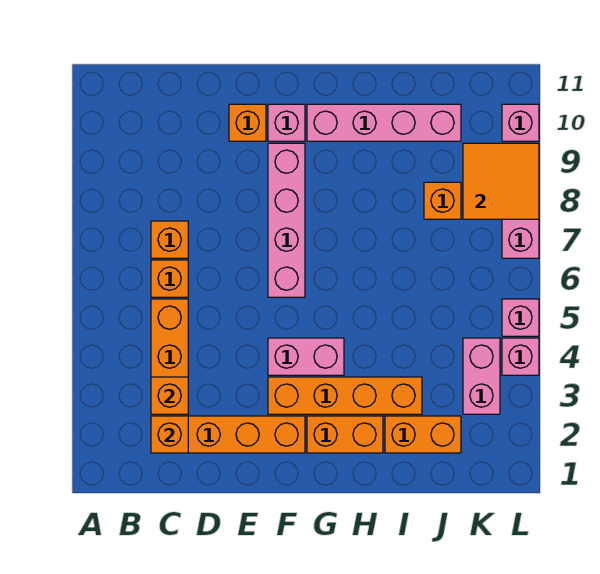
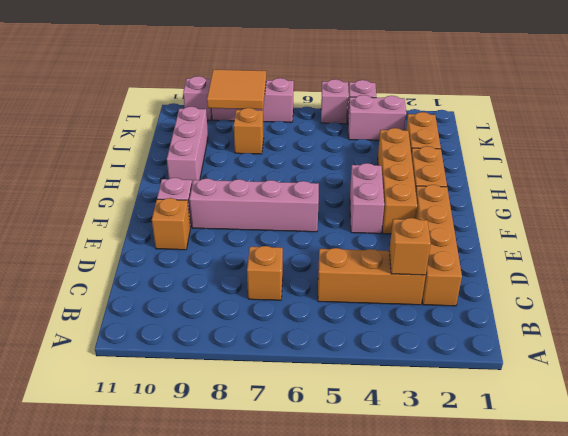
orange brick C2 level 2 -> none
orange brick C6 level 1 -> none
pink brick G10:J10 level 1 -> pink brick H10:J10 level 1

